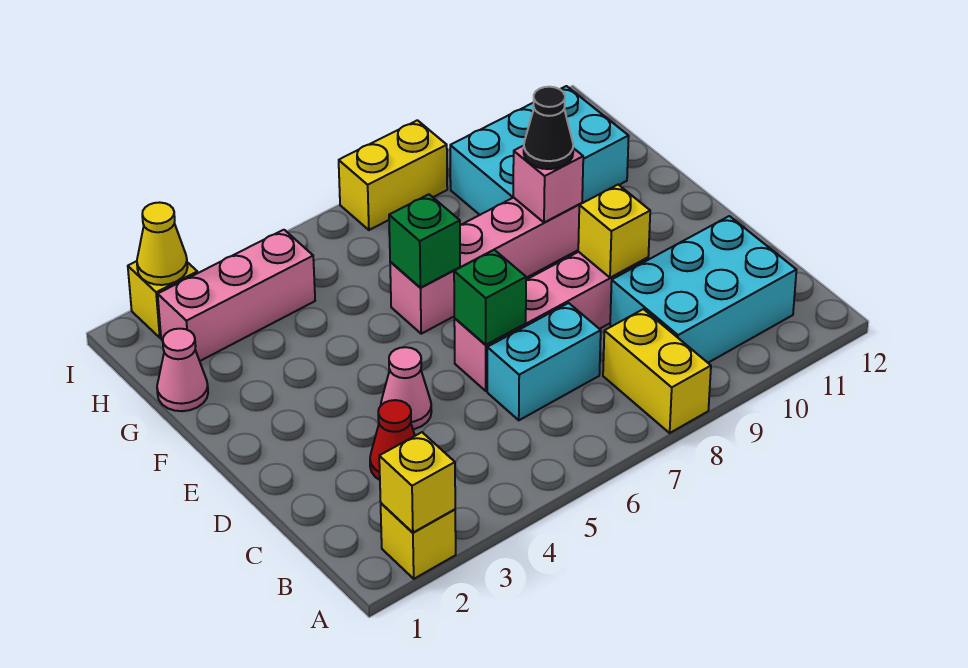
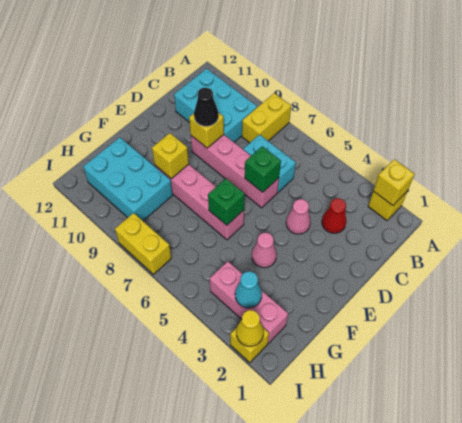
pink brick F9 level 2 -> yellow brick F9 level 2
black cone F9 level 3 -> black cone D9 level 3
pink cone G1 level 1 -> pink cone F4 level 1
none -> cyan cone H3 level 2

